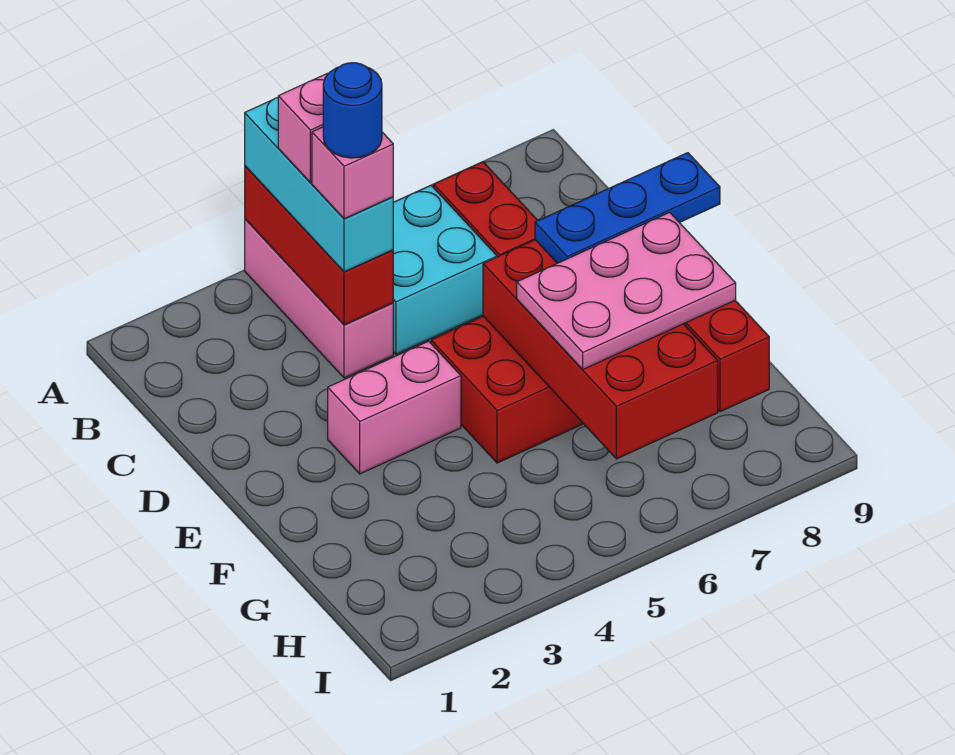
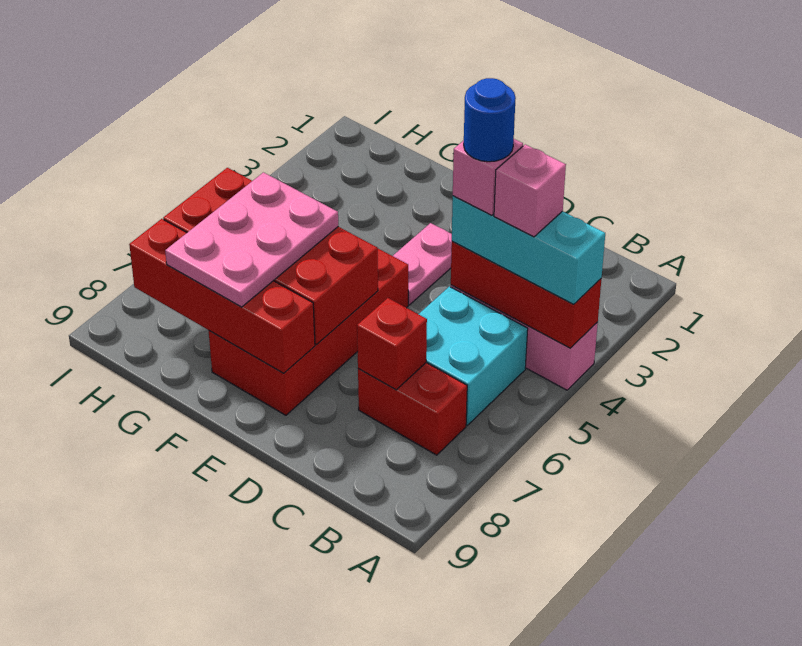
none -> red brick C7 level 2
pink brick E3:E4 level 1 -> pink plate E3:E4 level 1
blue plate E7:E9 level 3 -> none

